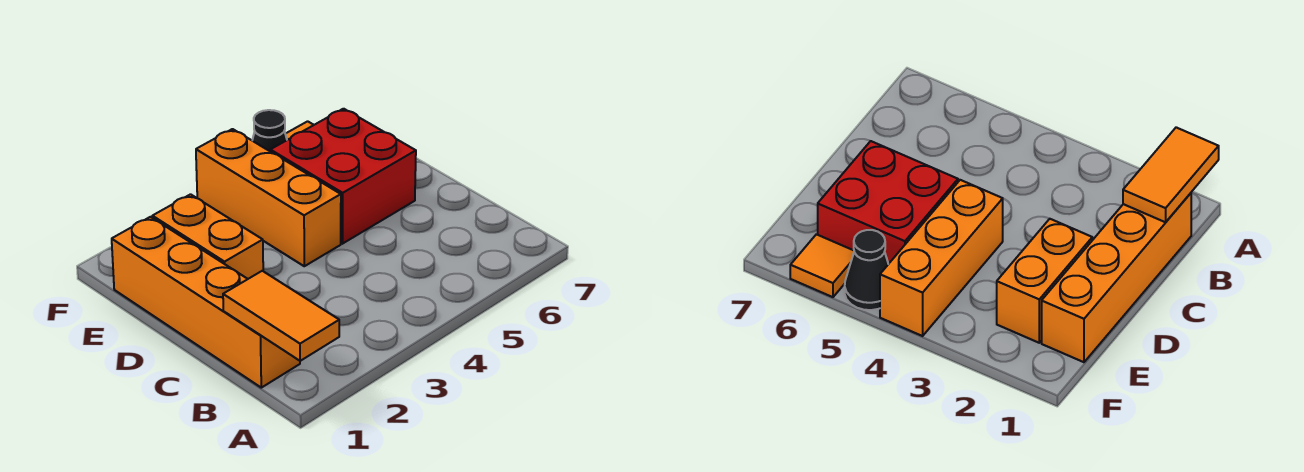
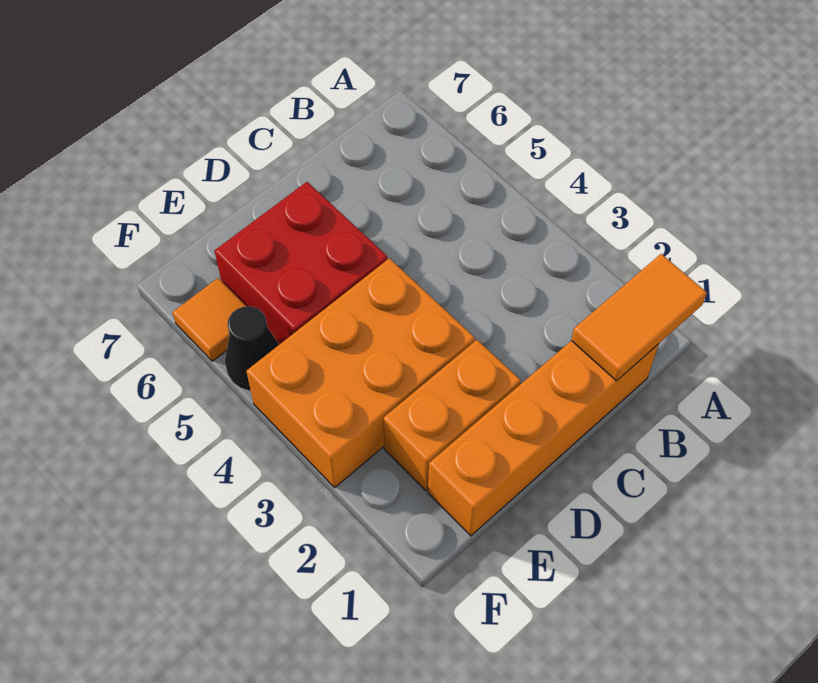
orange brick D4:F4 level 1 -> orange brick D3:F4 level 1

